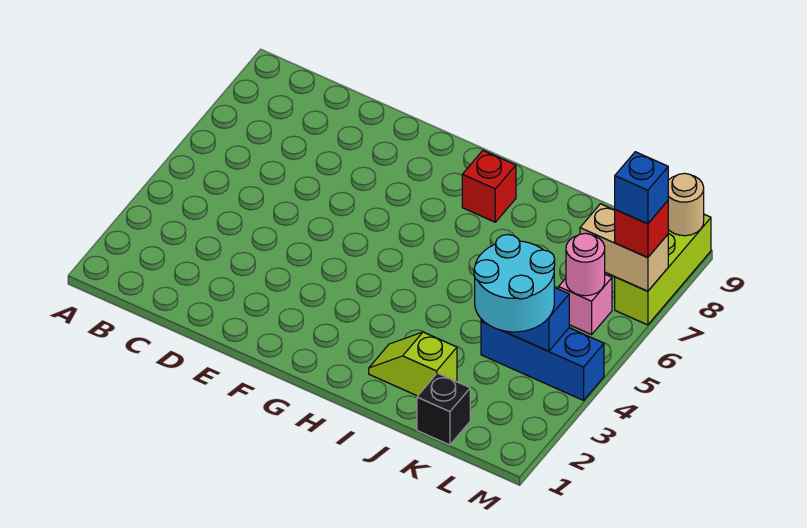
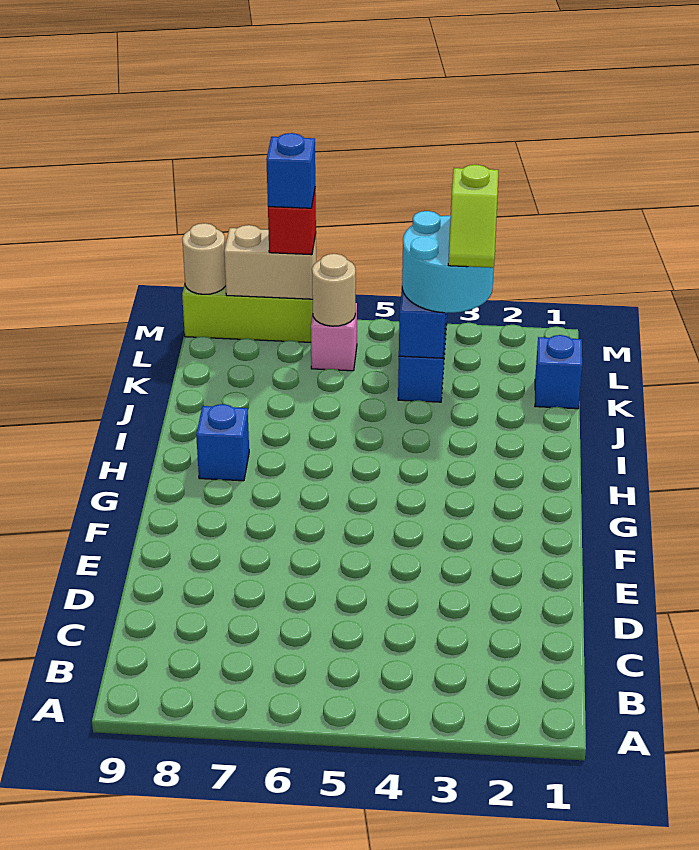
red brick H8 level 1 -> blue brick H8 level 1
lime slope I2:J2 level 1 top J -> lime slope K3:L3 level 4 top L
black brick K1 level 1 -> blue brick K1 level 1
pink round brick L6 level 2 -> tan round brick L6 level 2
tan brick L7:M7 level 2 -> tan brick M7:M8 level 2

